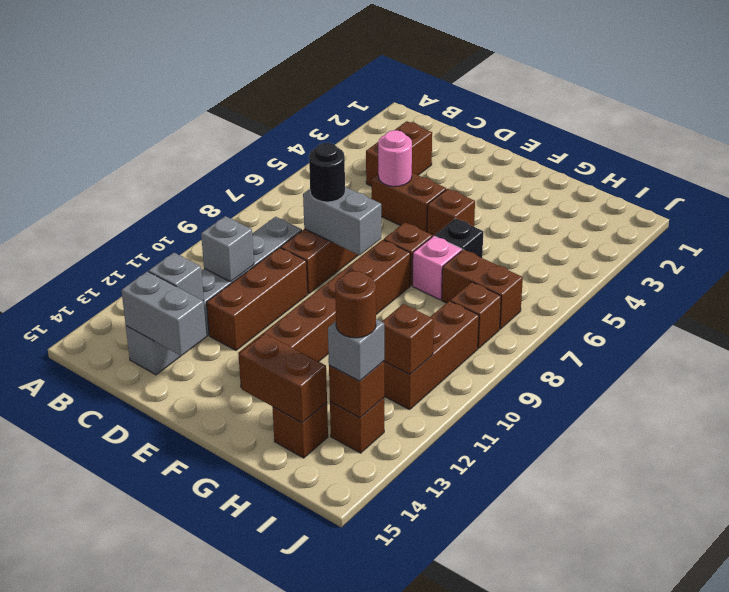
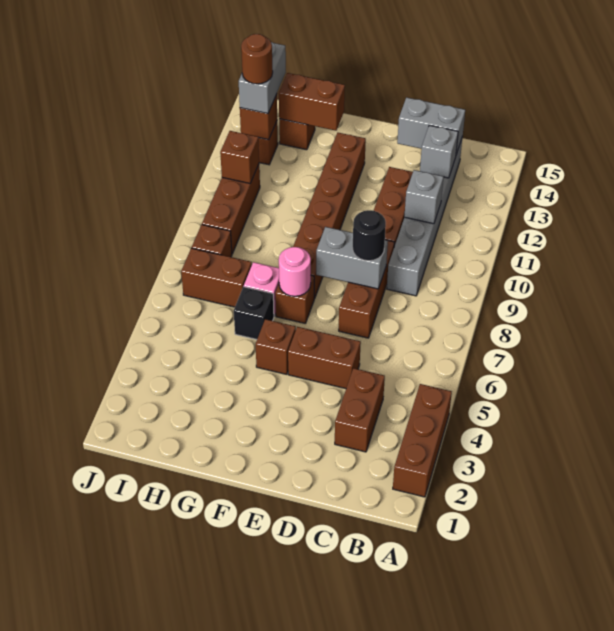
none -> brown brick A2:A4 level 1
pink round brick D5 level 2 -> pink round brick F7 level 2
grey brick I13 level 3 -> grey brick I13:I14 level 3

